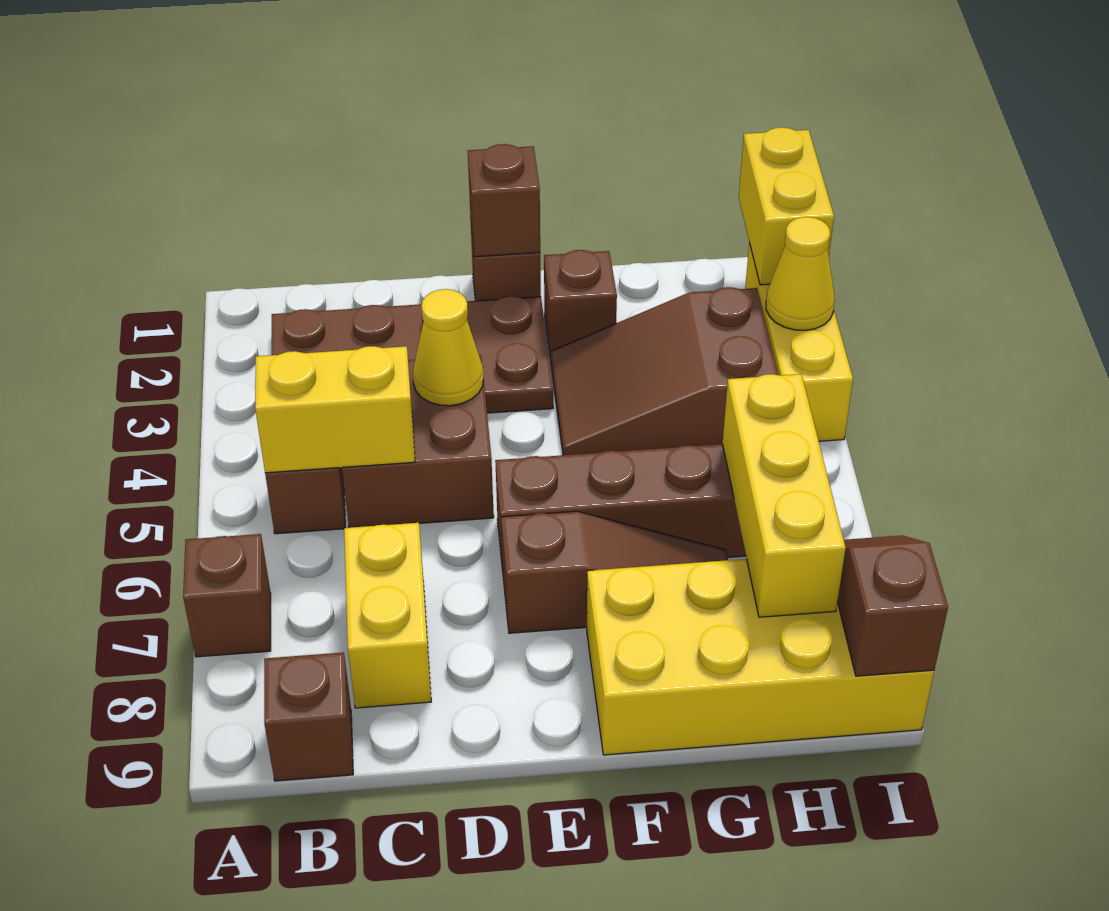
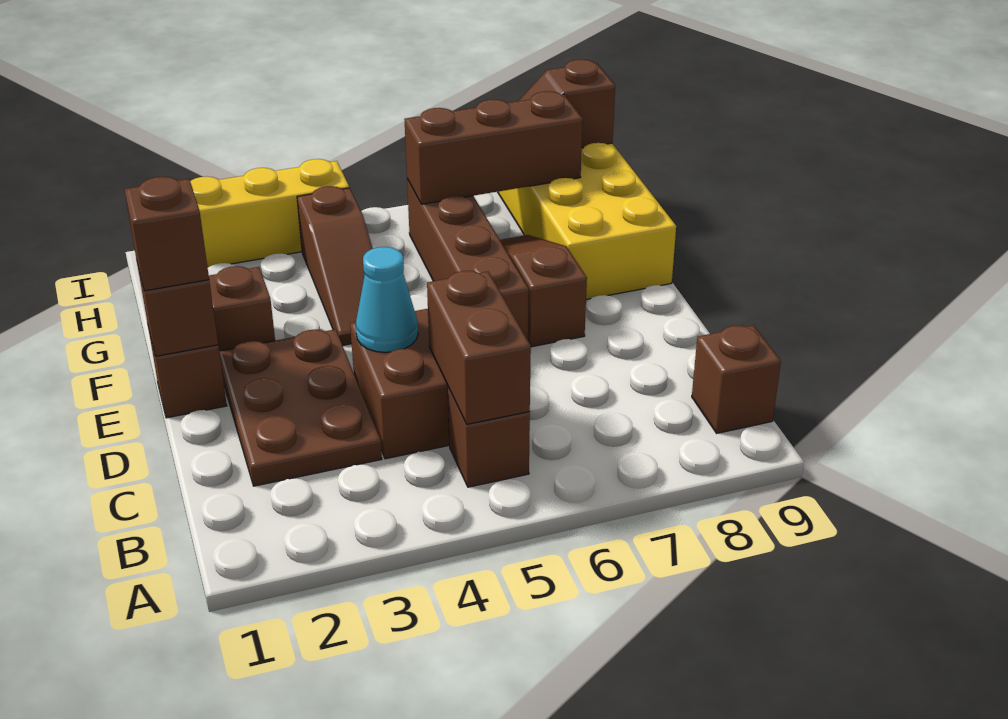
brown brick A7 level 1 -> brown brick E1 level 3
brown plate B2:E3 level 1 -> brown plate C2:E3 level 1
yellow brick B5:C5 level 2 -> brown brick B5:C5 level 2
yellow brick C7:C8 level 1 -> none
yellow cone D4 level 2 -> cyan cone D4 level 2
brown slope F3:H4 level 1 top H -> brown slope F4:H4 level 1 top H
yellow brick H6:H8 level 2 -> brown brick H6:H8 level 2
yellow brick I1:I2 level 2 -> none
yellow cone I3 level 2 -> none

